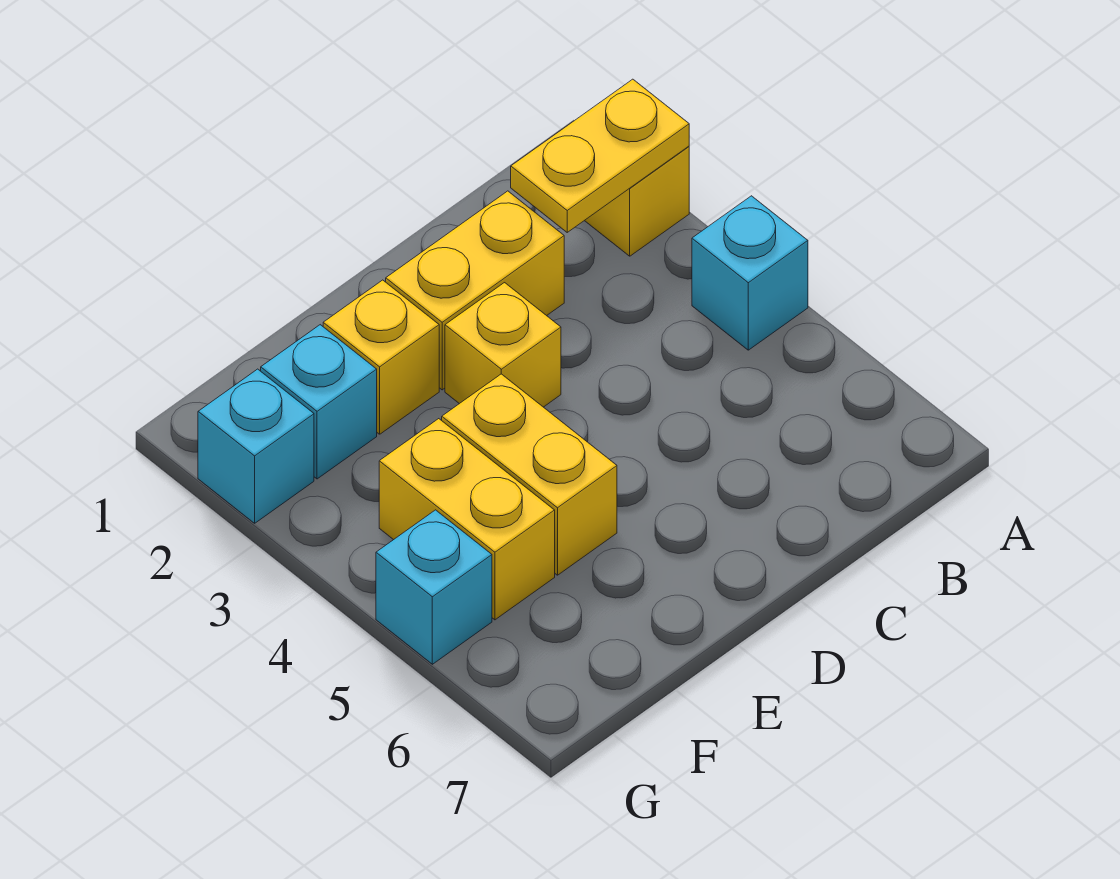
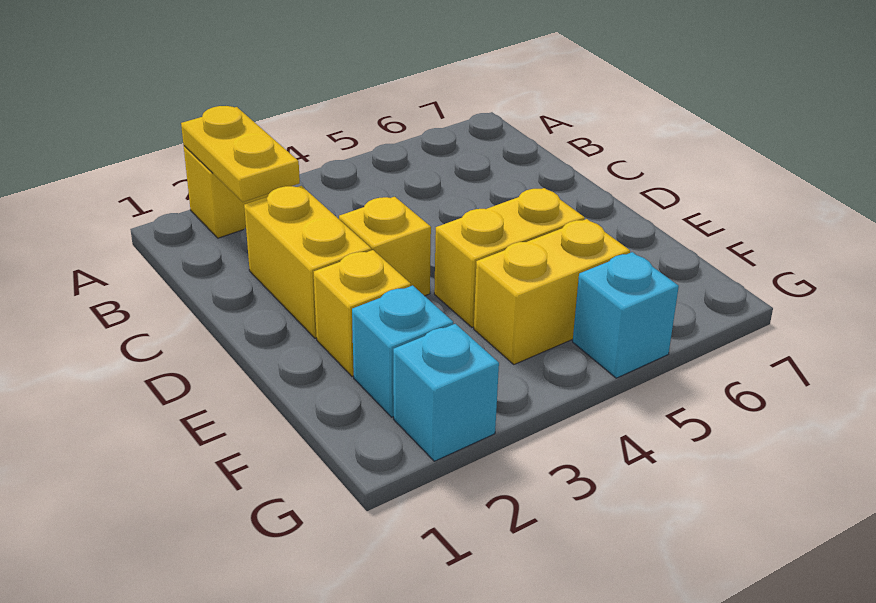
cyan brick A4 level 1 -> none

